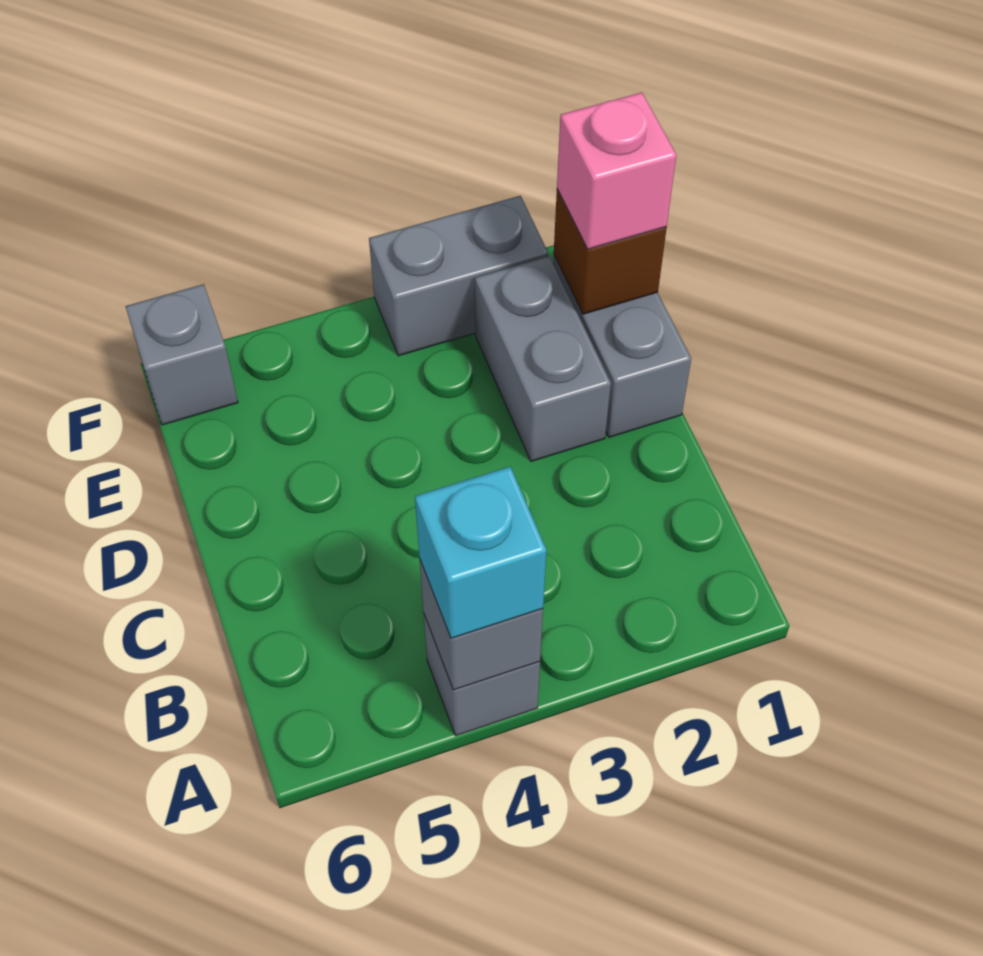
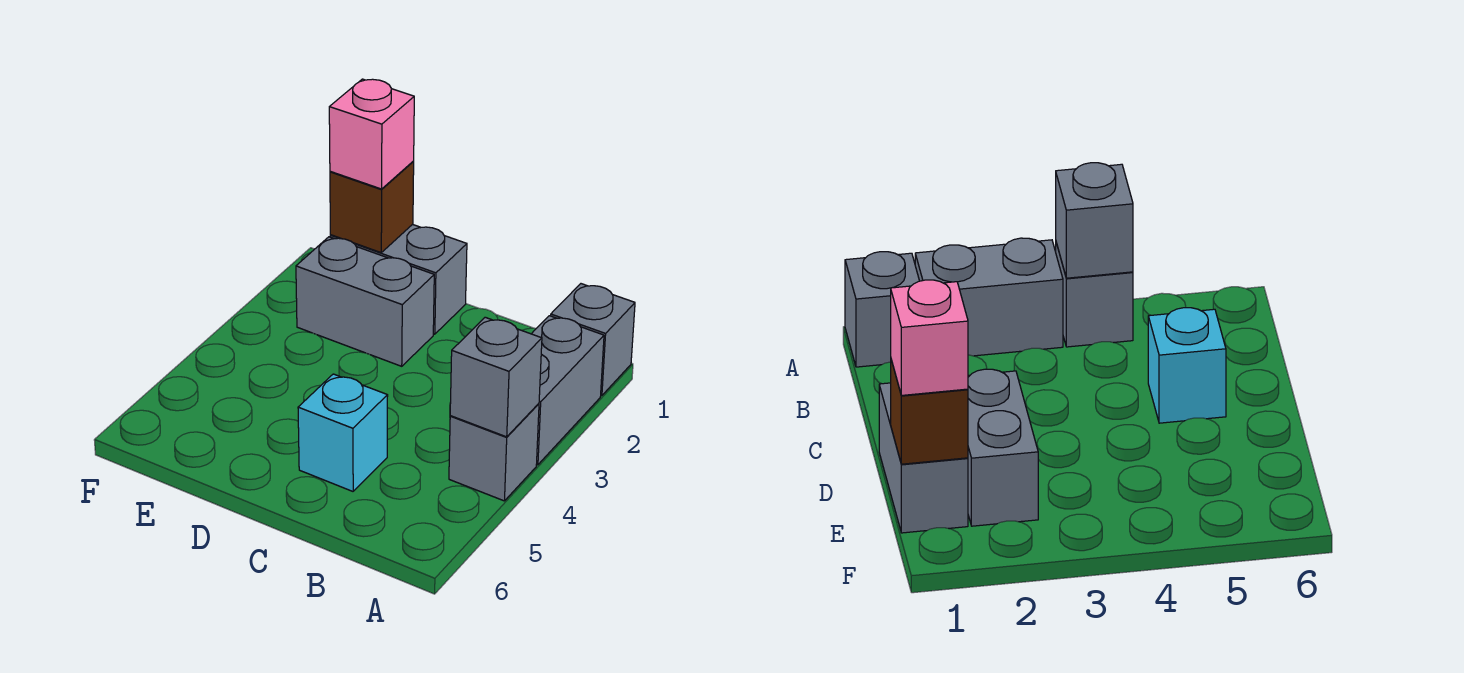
cyan brick A4 level 3 -> cyan brick C5 level 1
grey brick F2:F3 level 1 -> grey brick A2:A3 level 1
grey brick F6 level 1 -> grey brick A1 level 1

